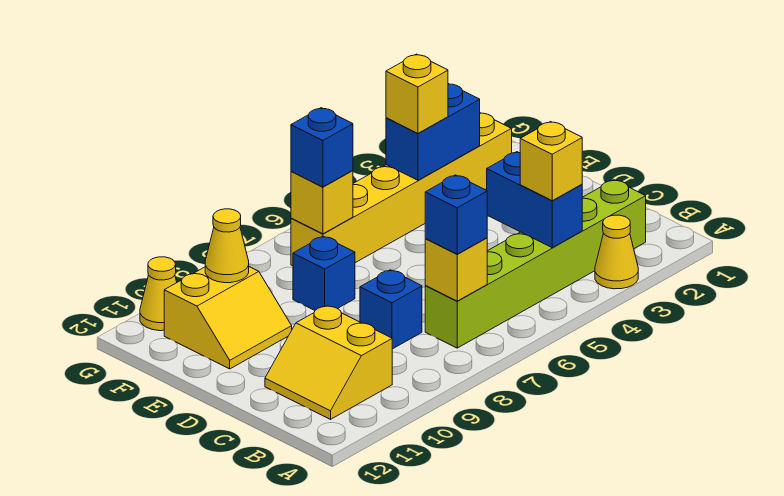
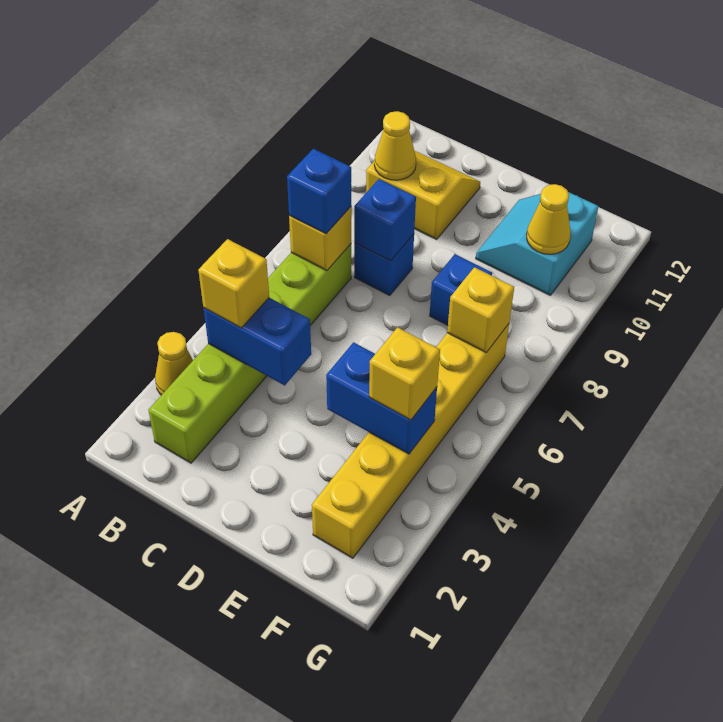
yellow slope E10:F11 level 1 top F -> cyan slope E10:F11 level 1 top F
blue brick F3:F4 level 2 -> blue brick E4:F4 level 2
blue brick F7 level 3 -> blue brick C8 level 2
yellow cone G11 level 1 -> yellow cone B10 level 2

